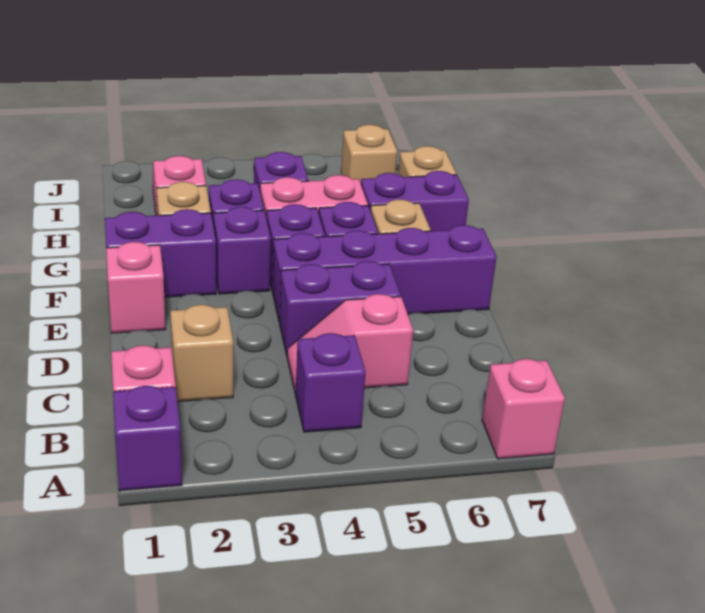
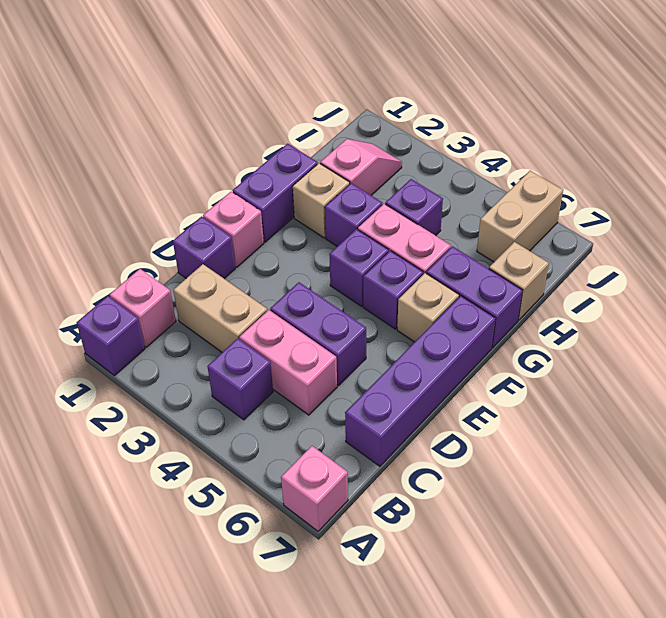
tan brick C2 level 1 -> tan brick C2:C3 level 1
pink slope C4:C5 level 1 top 5 -> pink brick C4:C5 level 1
purple brick E4:E7 level 1 -> purple brick C7:F7 level 1
purple brick F1:F2 level 1 -> purple brick F1:G1 level 1
purple brick F3 level 1 -> purple brick D1 level 1
tan brick I6 level 1 -> tan brick I6:J6 level 1

